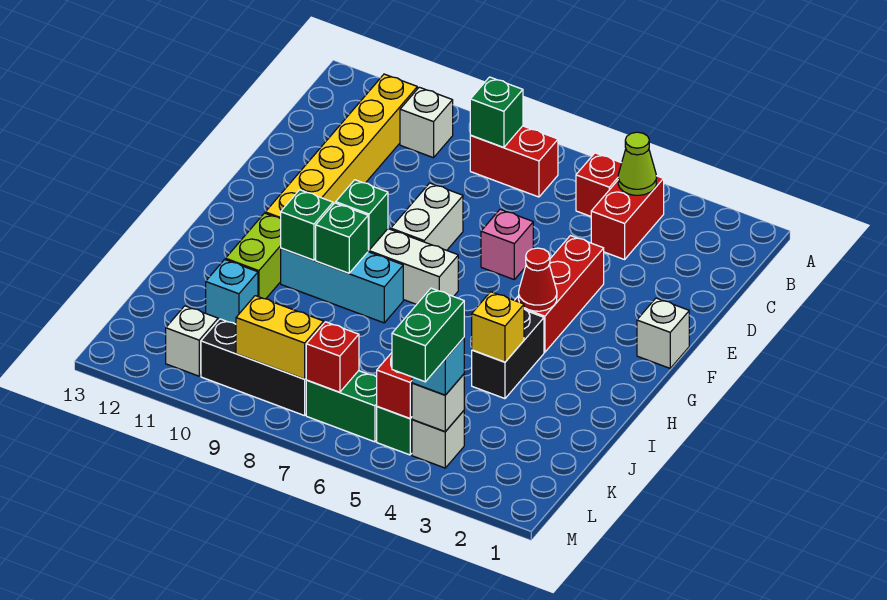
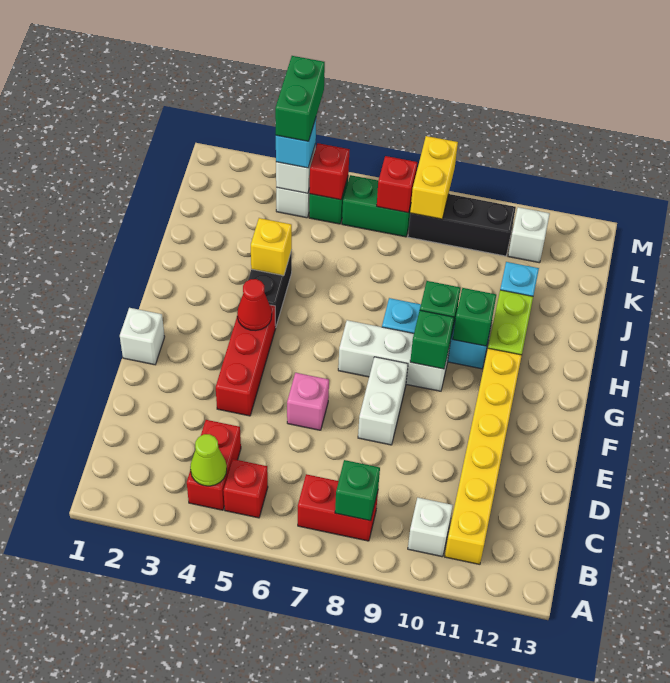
yellow brick L8:L9 level 2 -> yellow brick L8:M8 level 2

